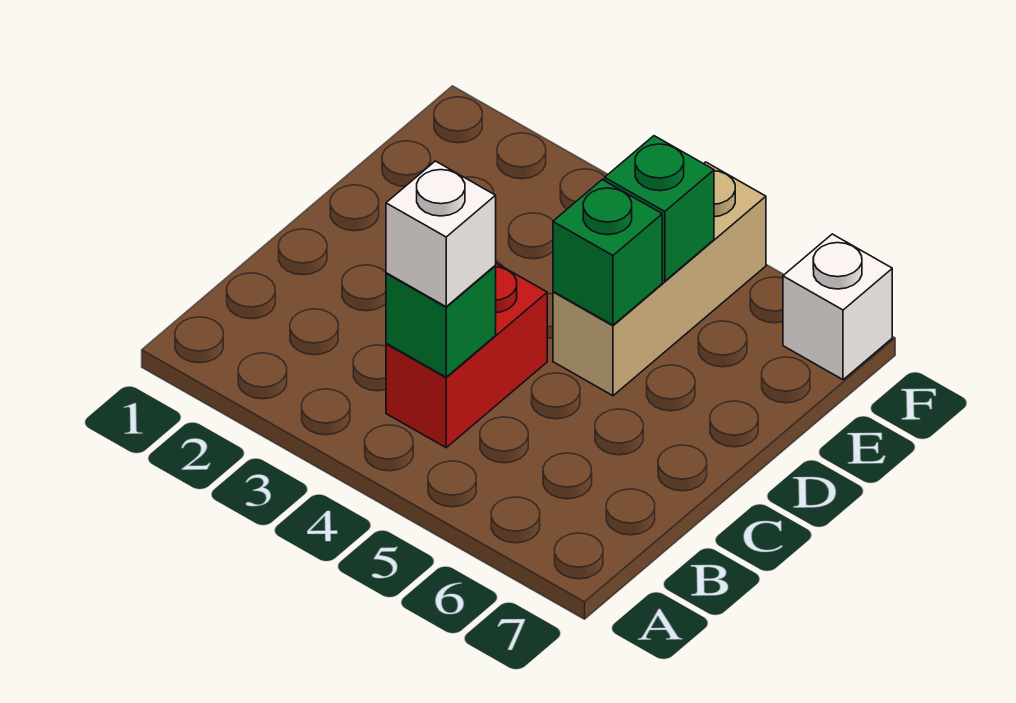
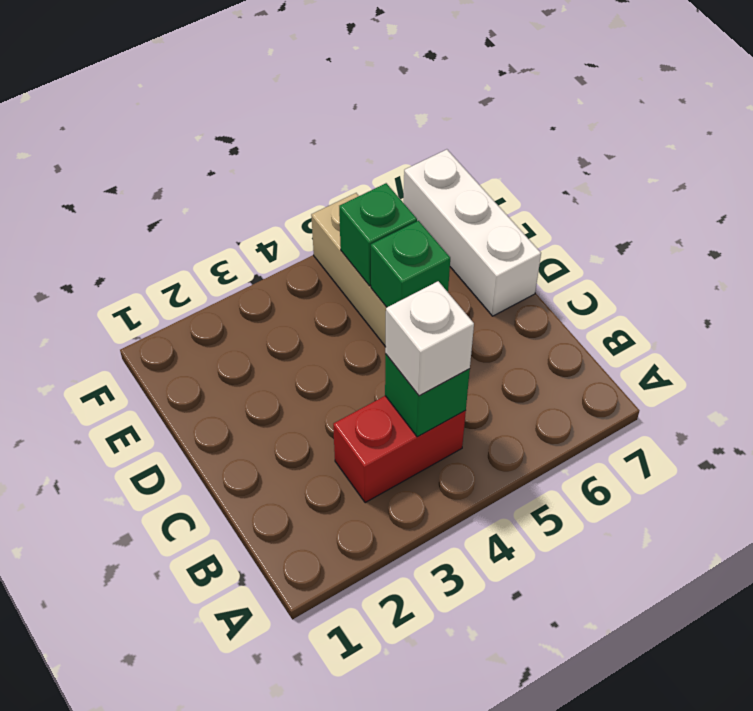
red brick B4:C4 level 1 -> red brick B3:B4 level 1
white brick F7 level 1 -> white brick D7:F7 level 1

